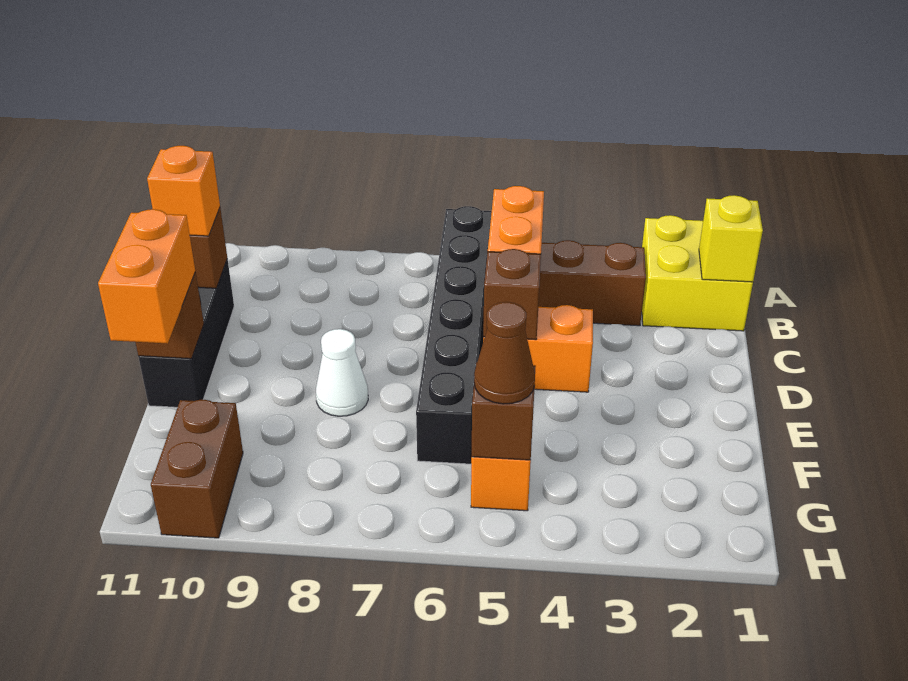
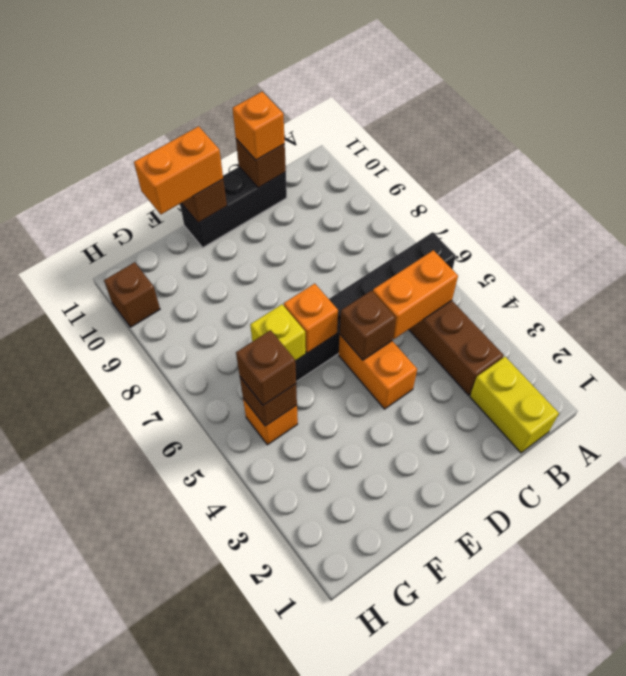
yellow brick A1:B2 level 1 -> yellow brick B1:B2 level 1
yellow brick B1 level 2 -> yellow brick F6 level 2
none -> orange brick E6 level 2
white cone E8 level 1 -> none
brown cone G5 level 3 -> brown brick G5 level 3
brown brick G10:H10 level 1 -> brown brick H10 level 1

